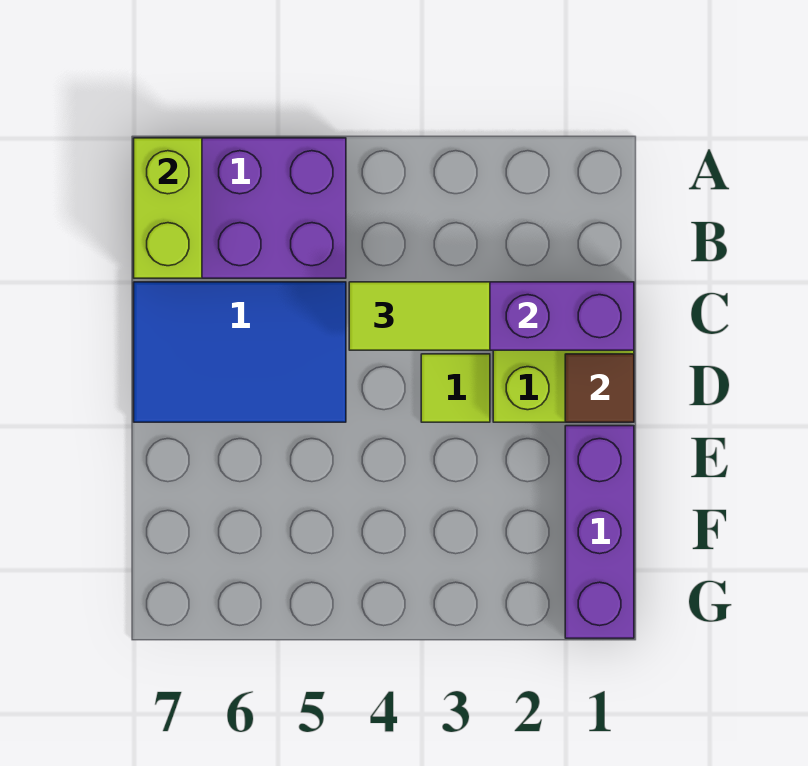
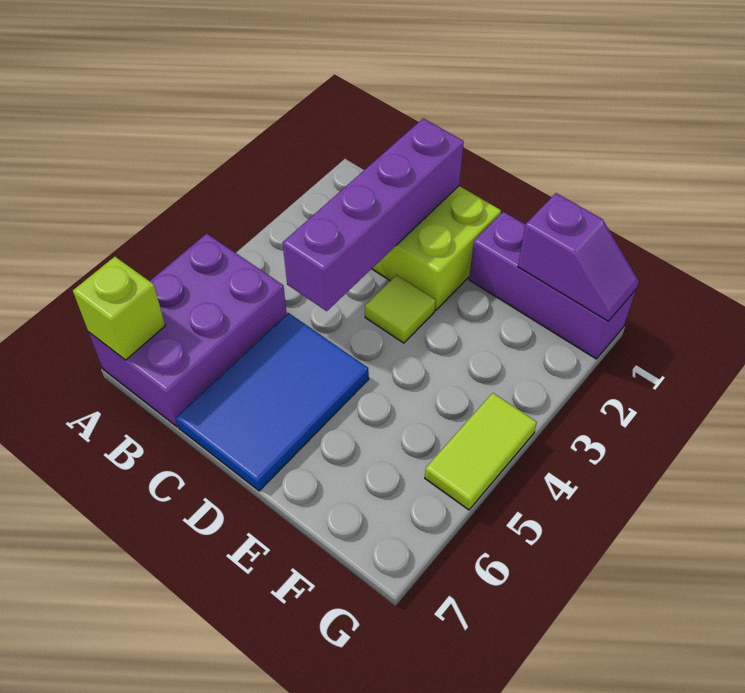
lime brick A7:B7 level 2 -> lime brick A7 level 2
lime tile C3:C4 level 3 -> lime tile G4:G5 level 1
brown tile D1 level 2 -> none
none -> purple slope F1:G1 level 2 top F

